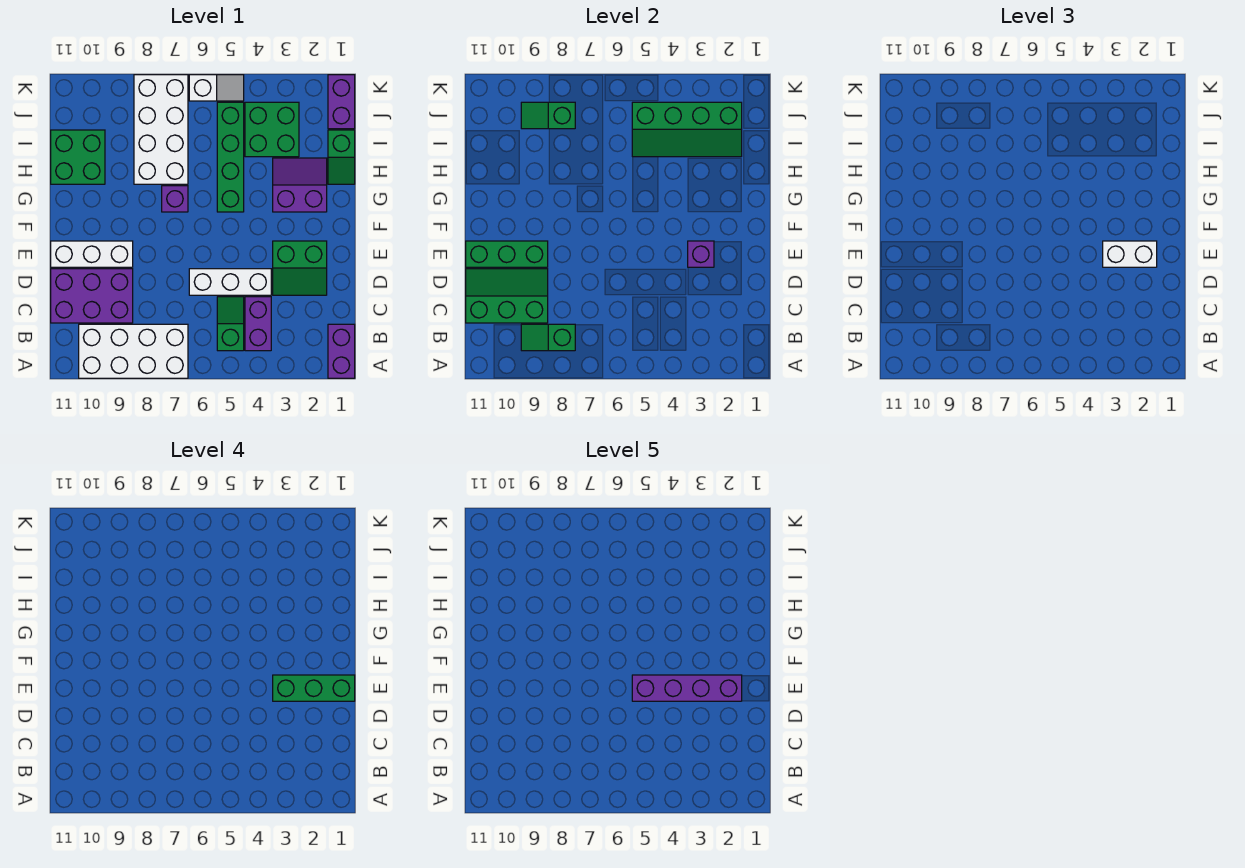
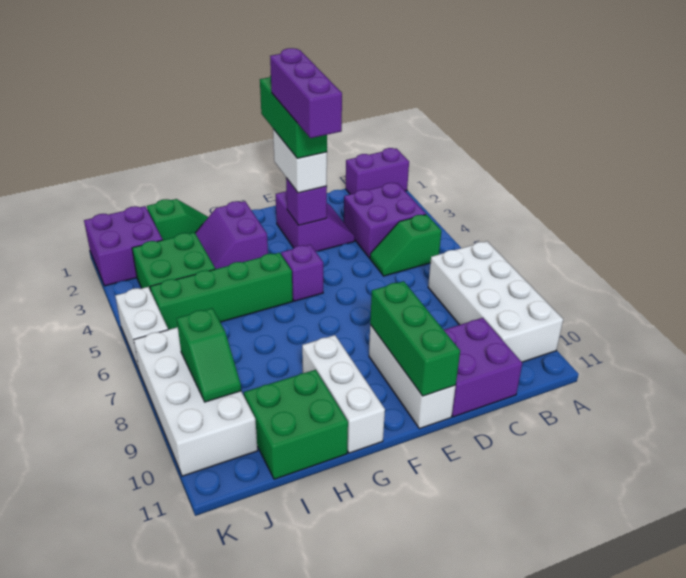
purple brick B4:C4 level 1 -> purple brick B3:C4 level 1
green slope B8:B9 level 2 top 8 -> none
purple brick C9:D11 level 1 -> purple brick C10:D11 level 1
green slope C9:D11 level 2 top C -> none
green slope D2:E3 level 1 top E -> purple slope D2:E3 level 1 top E
white brick D4:D6 level 1 -> white brick G9:G11 level 1
purple brick E2:E5 level 5 -> purple brick E2:E4 level 5
purple brick G7 level 1 -> purple brick F5 level 1
white brick H7:K8 level 1 -> white brick J7:K10 level 1
green slope I2:J5 level 2 top J -> none
purple brick J1:K1 level 1 -> purple brick J1:K2 level 1
white slope K5:K6 level 1 top 6 -> white brick K5:K6 level 1

